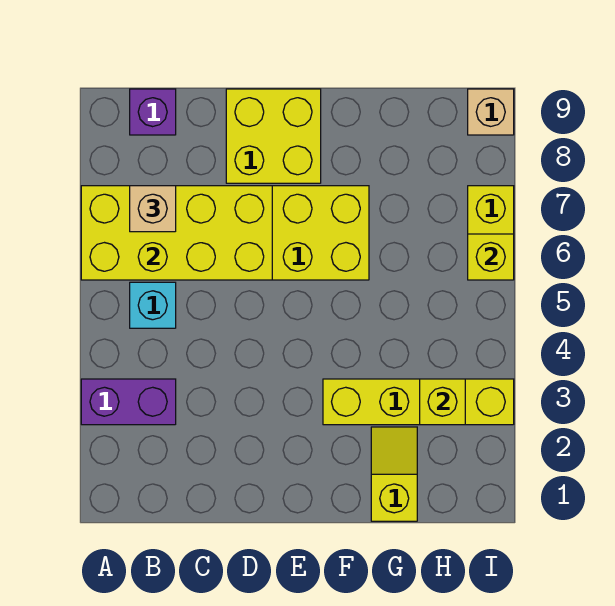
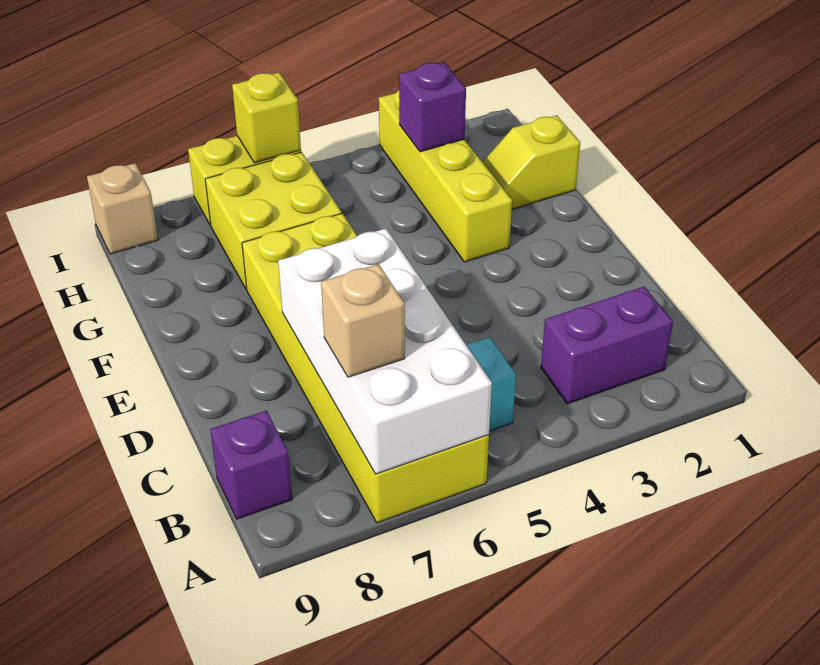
purple brick A3:B3 level 1 -> purple brick B2:B3 level 1
yellow brick A6:D7 level 2 -> white brick A6:D7 level 2
yellow brick D8:E9 level 1 -> yellow brick G6:H7 level 1
yellow brick H3 level 2 -> purple brick H3 level 2

